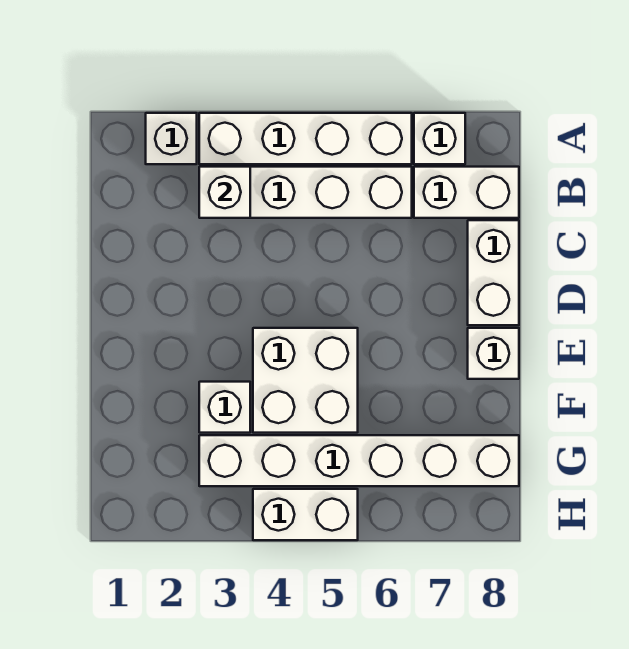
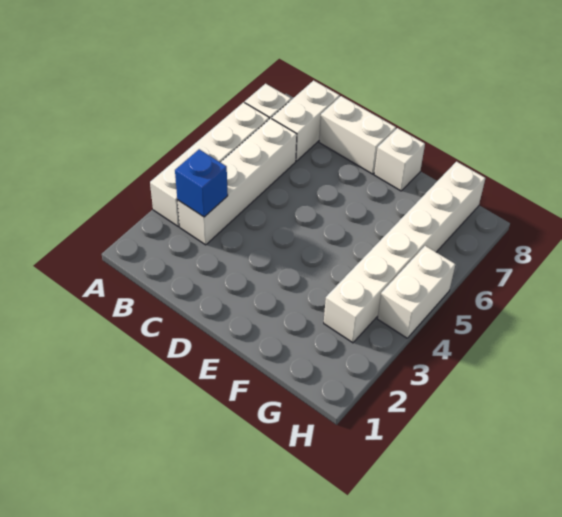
white brick A2 level 1 -> none
white brick B3 level 2 -> blue brick B3 level 2
white brick E4:F5 level 1 -> none
white brick F3 level 1 -> none

